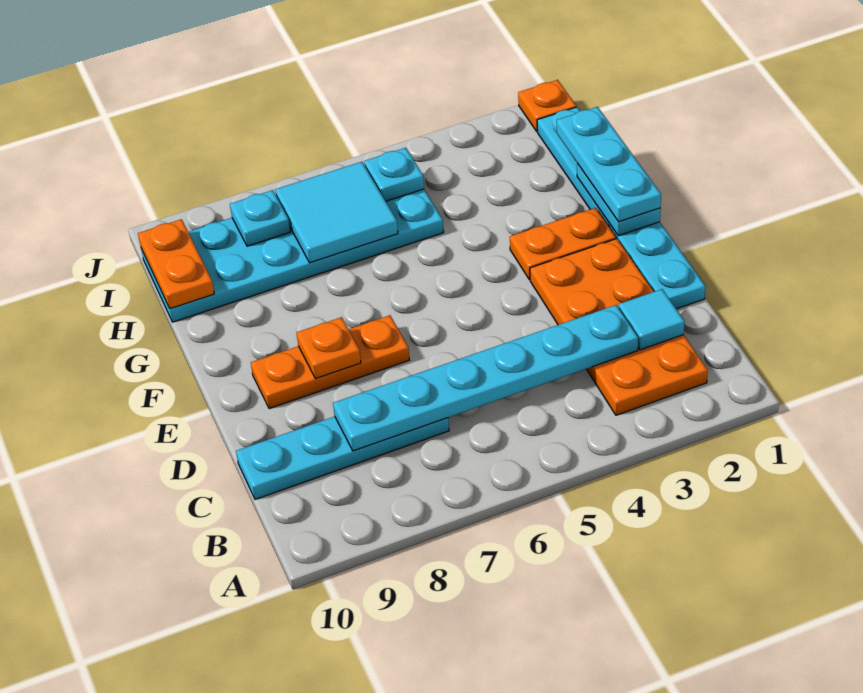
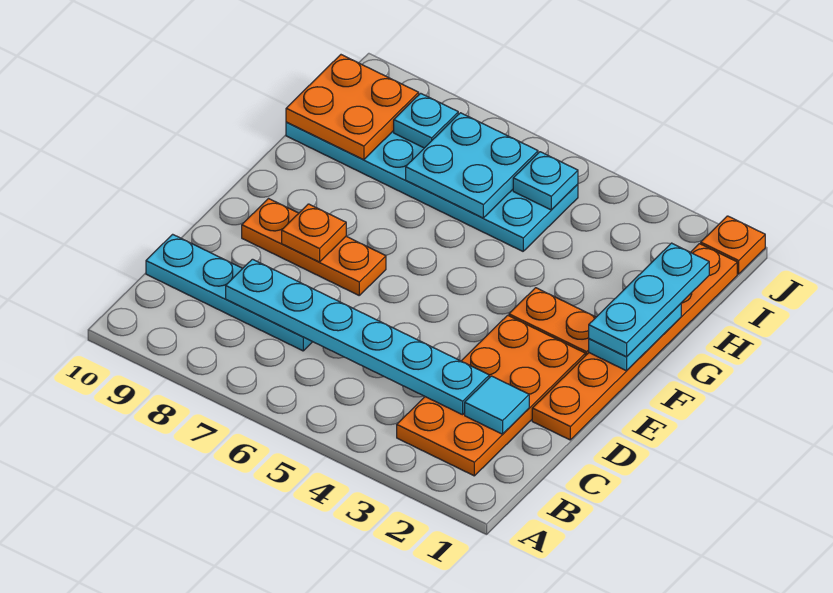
cyan plate D1:I1 level 1 -> orange plate D1:I1 level 1
cyan tile H6:I7 level 2 -> cyan plate H6:I7 level 2
orange plate H10:I10 level 2 -> orange plate H9:I10 level 2

